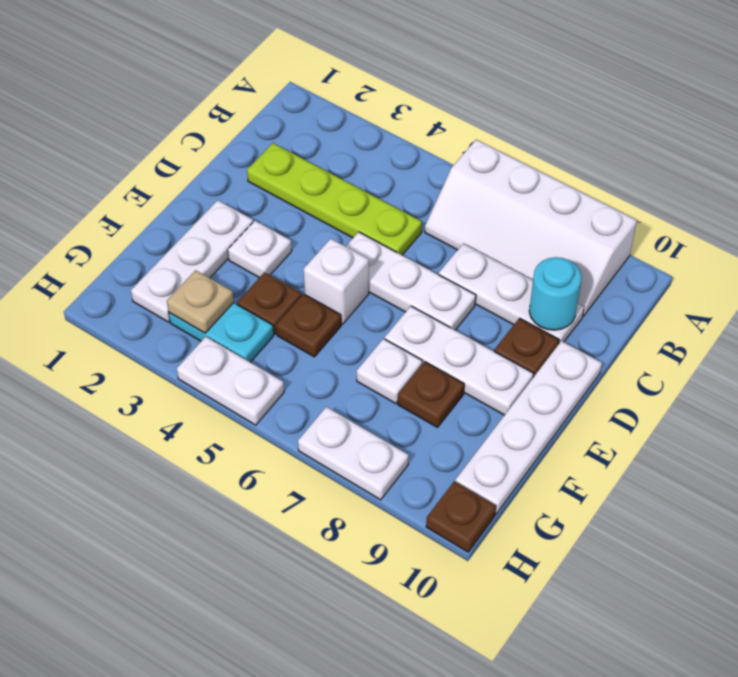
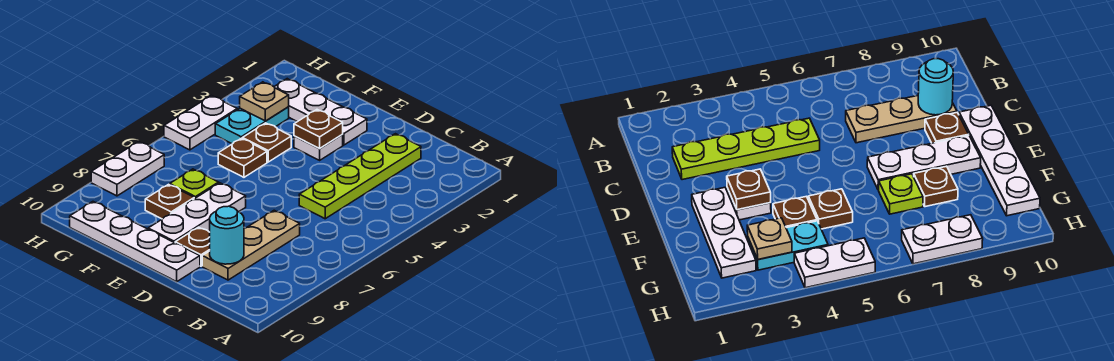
white slope A6:B9 level 1 top A -> none
white plate C7:C9 level 1 -> tan plate C7:C9 level 1
white plate D5:D7 level 1 -> none
white brick E5 level 1 -> none
white plate F7 level 1 -> lime plate F7 level 1
brown plate H10 level 1 -> brown plate E3 level 2

